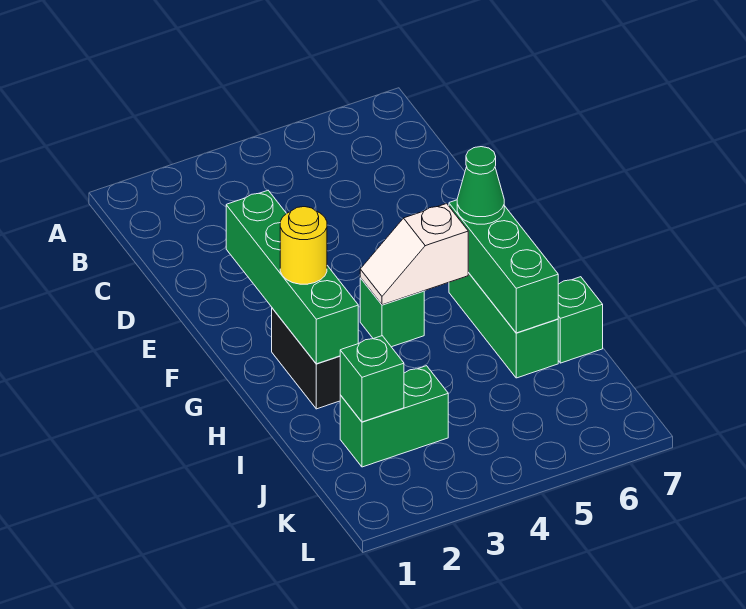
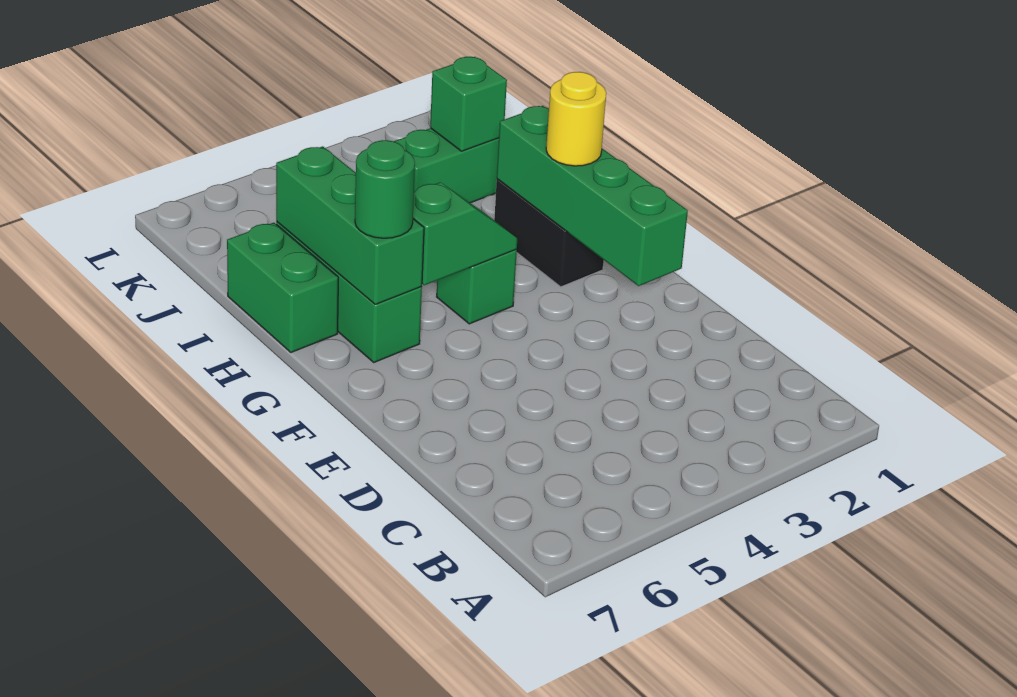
white slope G4:G5 level 2 top 5 -> green slope G4:G5 level 2 top 5
green cone G6 level 3 -> green round brick G6 level 3
green brick I7 level 1 -> green brick H7:I7 level 1

